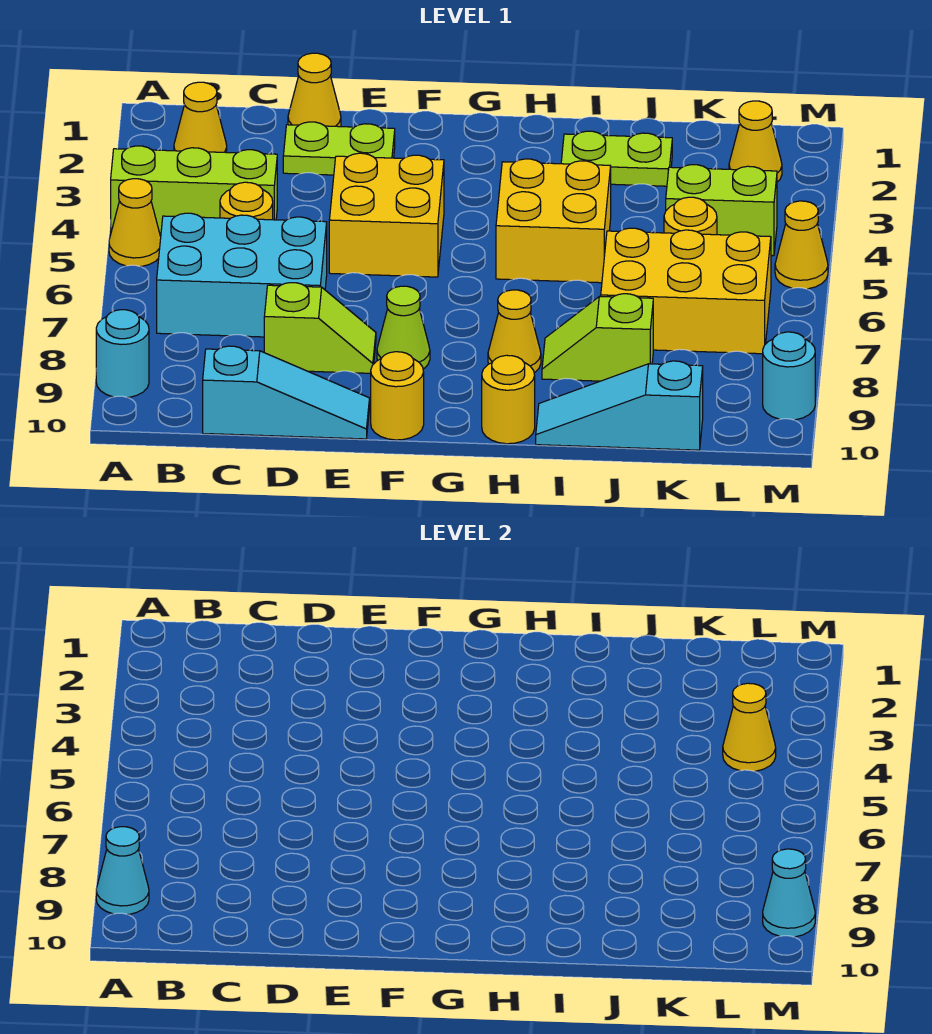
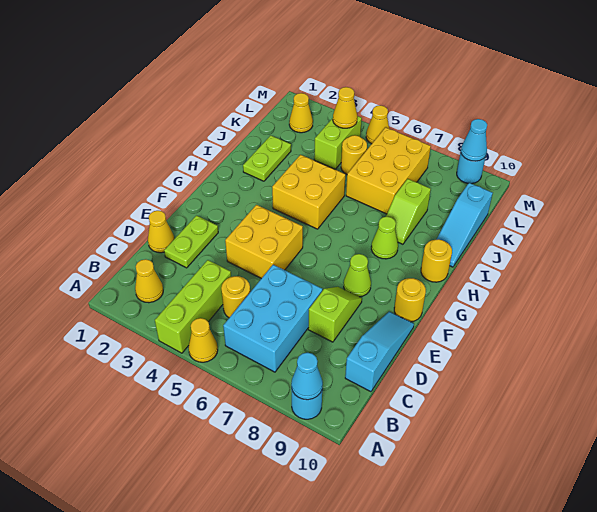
yellow cone H8 level 1 -> lime cone H8 level 1

